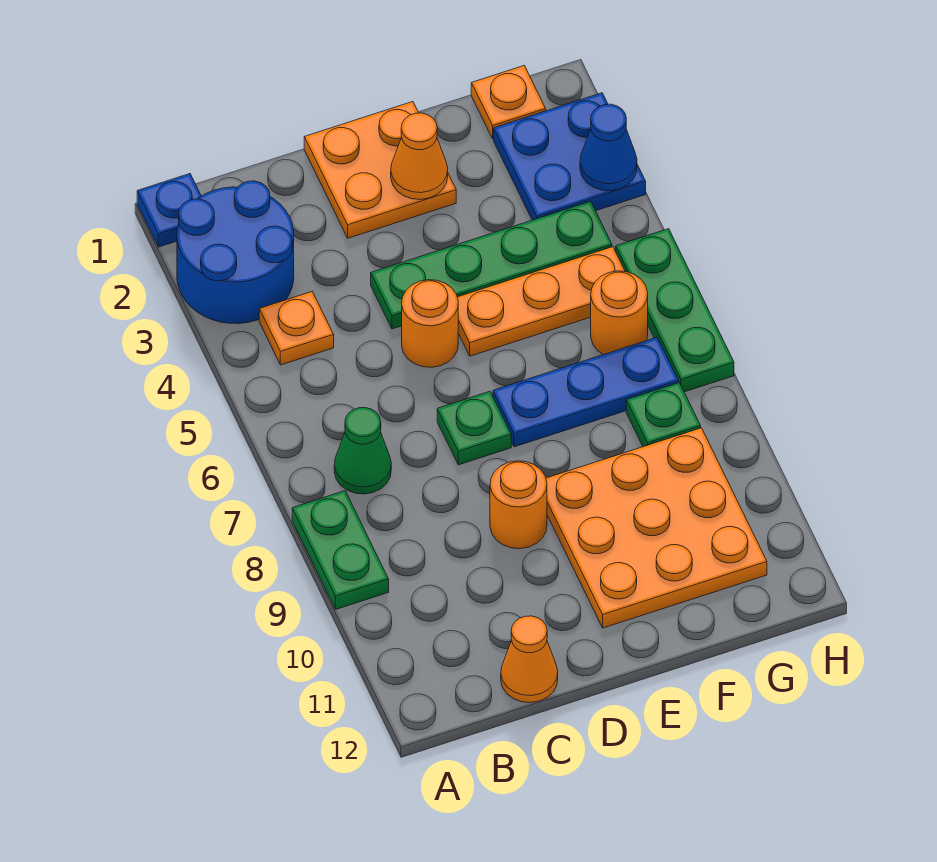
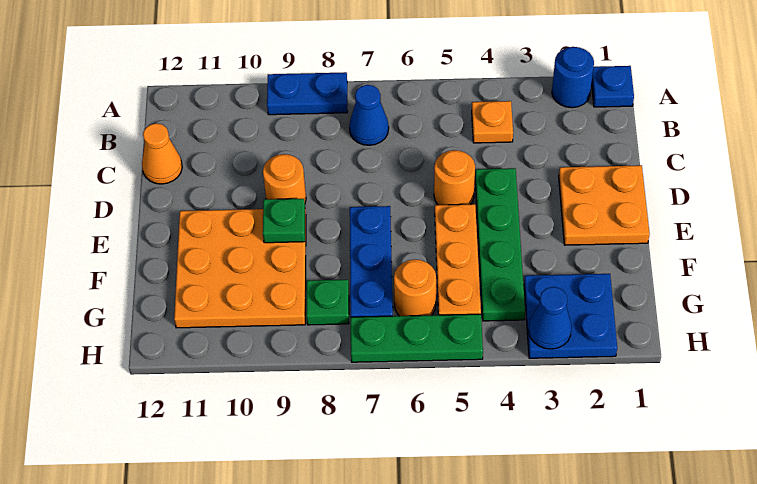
blue round brick A2:B3 level 1 -> blue round brick A2 level 1
green plate A8:A9 level 1 -> blue plate A8:A9 level 1
green cone B7 level 1 -> blue cone B7 level 1
green plate D7 level 1 -> green plate E9 level 2
orange cone E2 level 2 -> none
orange plate G1 level 1 -> none

